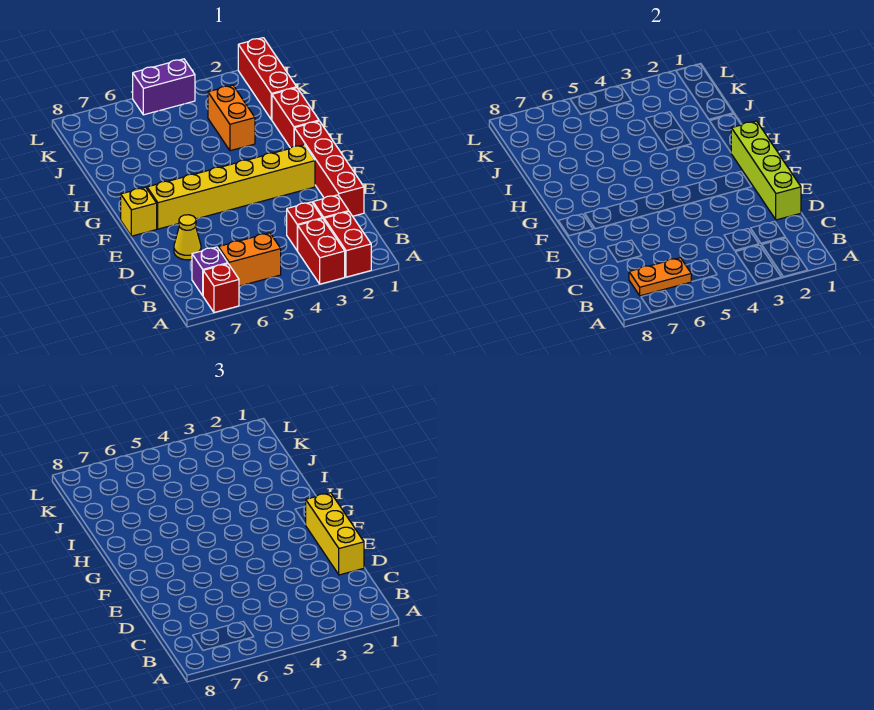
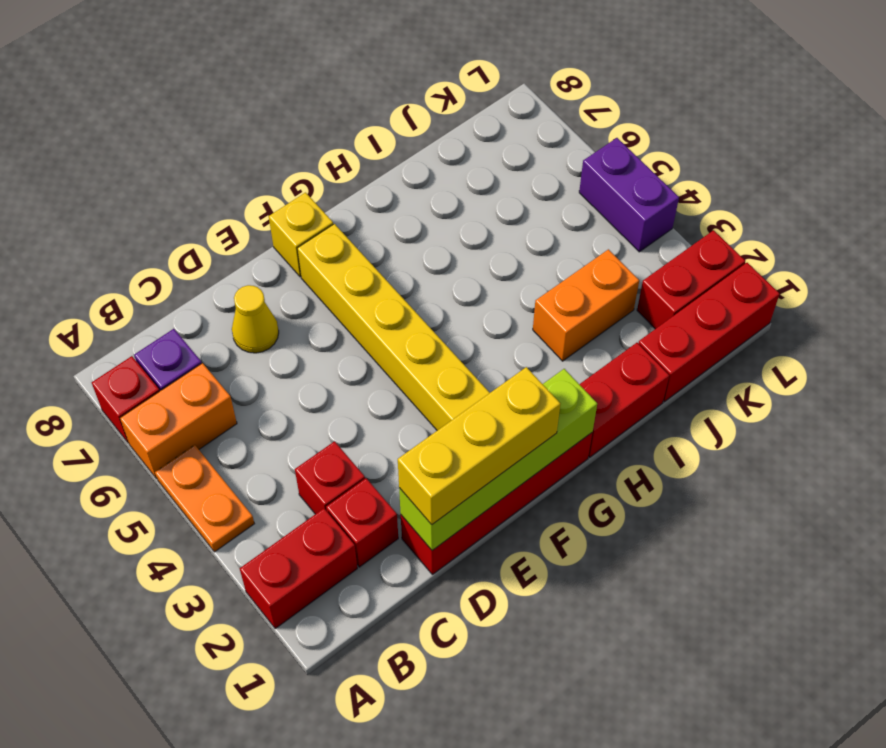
red brick A3:B3 level 1 -> red brick K2:L2 level 1
orange brick B5:B6 level 1 -> orange brick A6:B6 level 1
orange plate B6:B7 level 2 -> orange plate A4:A5 level 1

